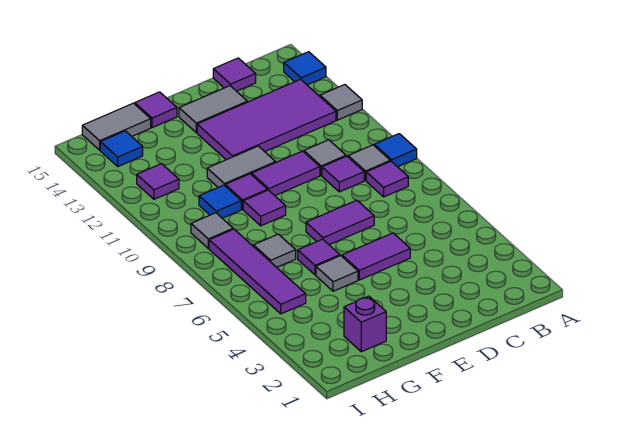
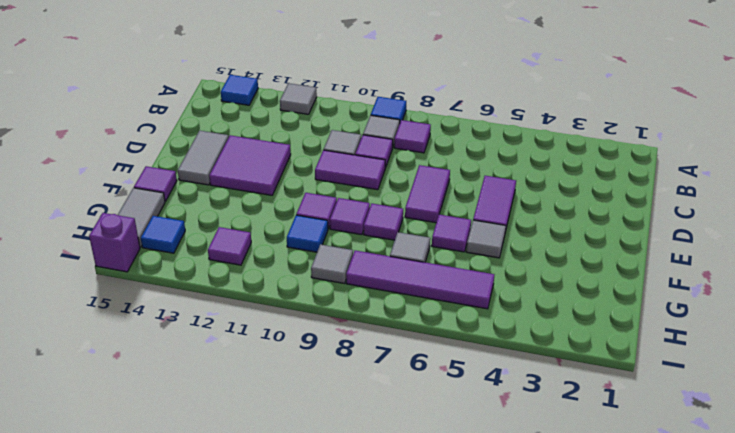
purple tile B12:E13 level 1 -> purple tile D12:E13 level 1
purple tile C15 level 1 -> purple tile F8 level 1
purple tile D10:E10 level 1 -> purple tile D9:D10 level 1
grey tile E11:F11 level 1 -> none
purple brick G2 level 1 -> purple brick I15 level 1

